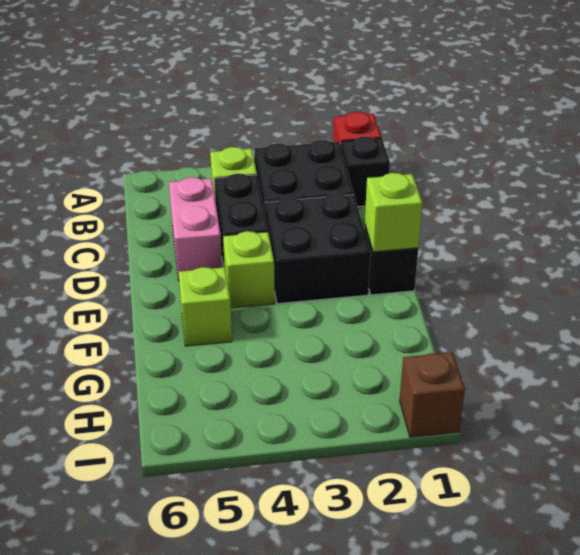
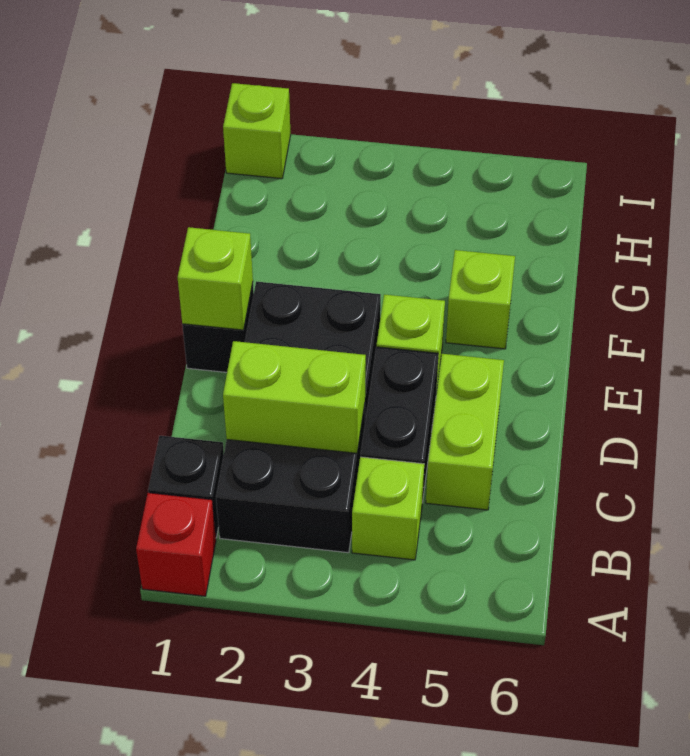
none -> lime brick C2:C3 level 2
pink brick C5:D5 level 1 -> lime brick C5:D5 level 1
brown brick I1 level 1 -> lime brick I1 level 1

